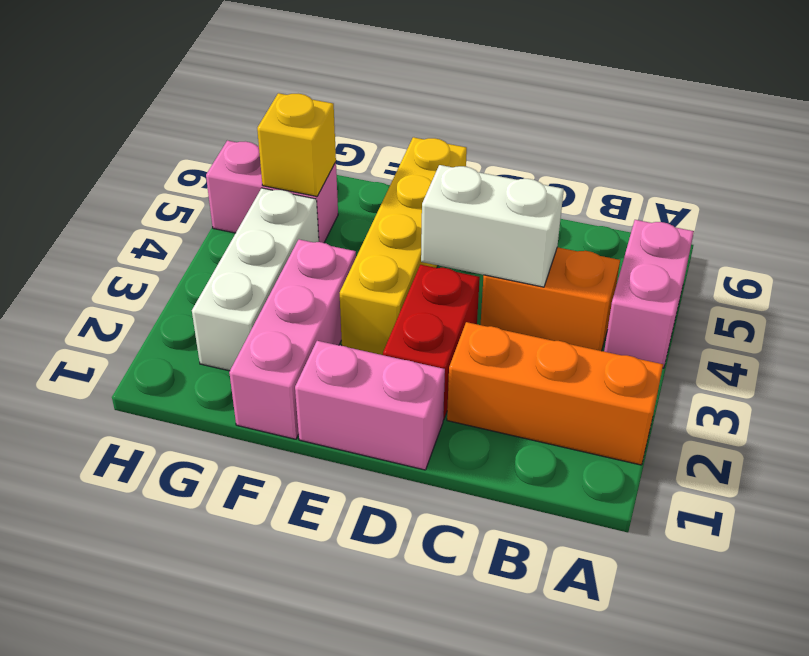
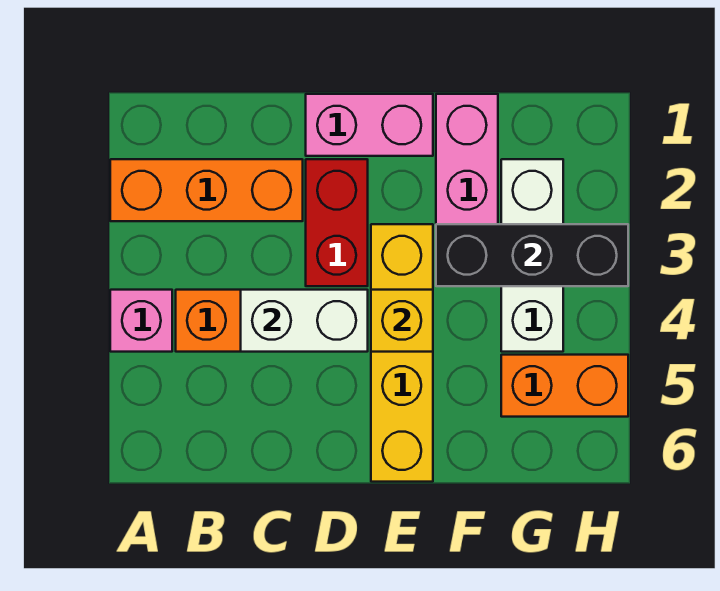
pink brick A4:A5 level 1 -> pink brick A4 level 1
none -> black brick F3:H3 level 2
pink brick G5:H5 level 1 -> orange brick G5:H5 level 1
yellow brick G5 level 2 -> yellow brick E4 level 2

